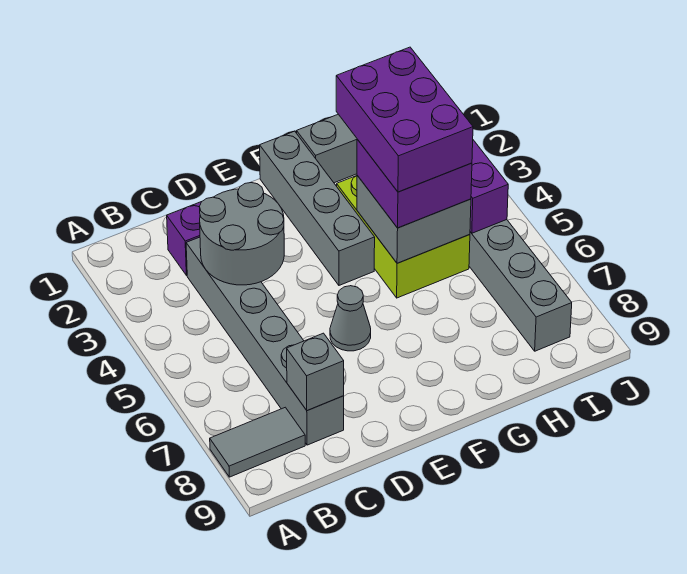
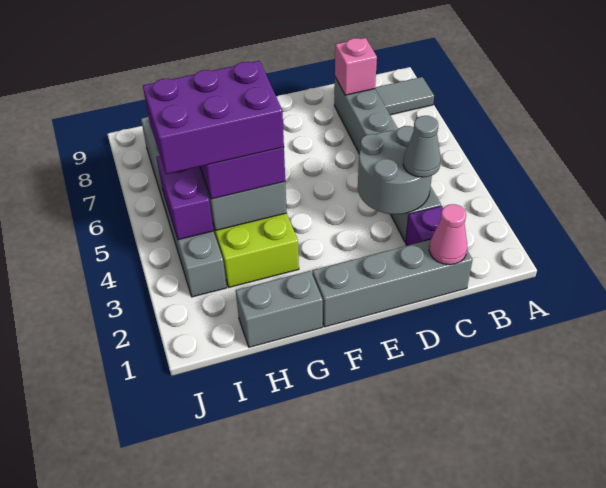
none -> pink cone C1 level 2
grey brick C8 level 2 -> pink brick C8 level 2
grey cone E6 level 1 -> grey cone C3 level 3
grey brick F1:F4 level 1 -> grey brick C1:F1 level 1
purple brick G3:H5 level 4 -> purple brick G4:I5 level 4

